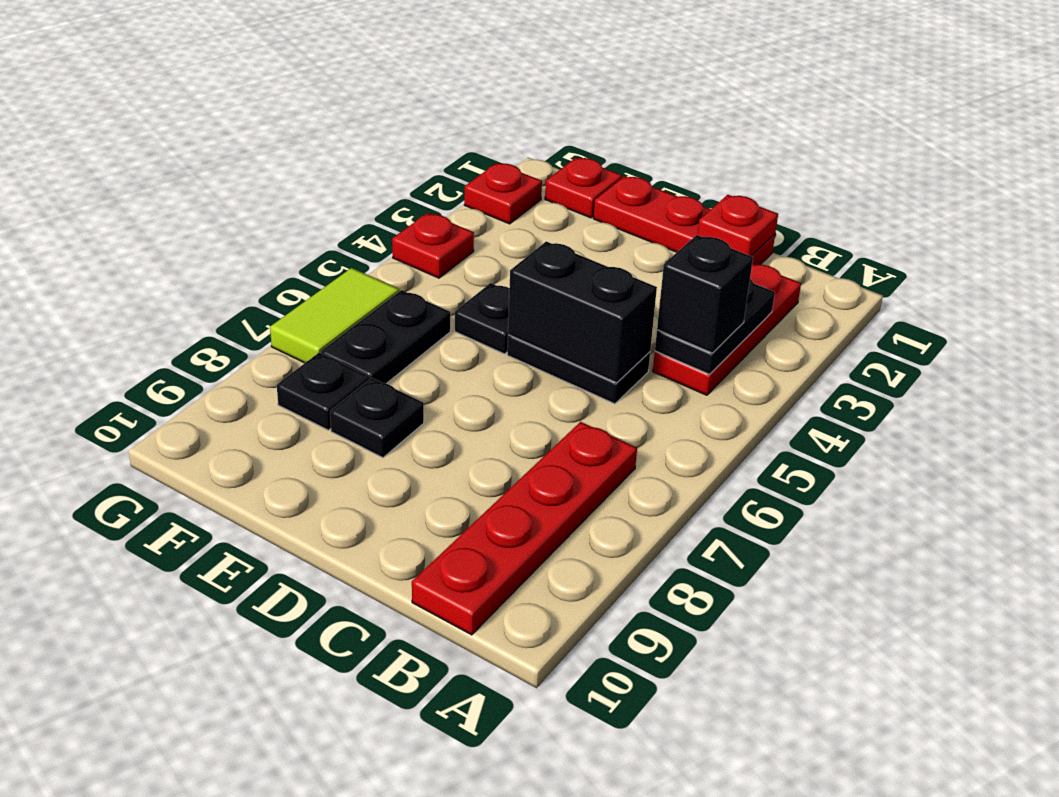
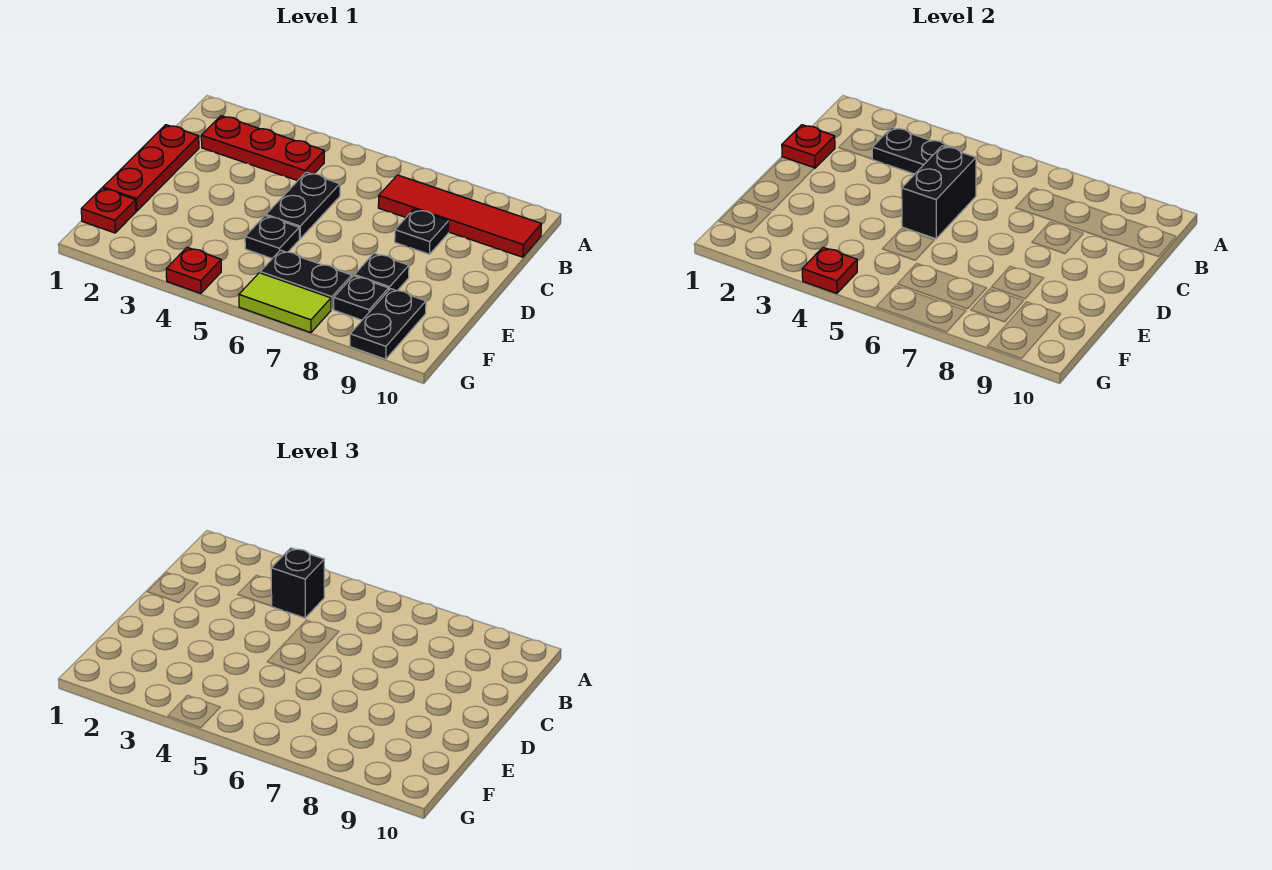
red plate B7:B10 level 1 -> red tile B7:B10 level 1
none -> black plate C8 level 1
none -> black plate F9:G9 level 1
red plate G2 level 1 -> red plate G4 level 2

